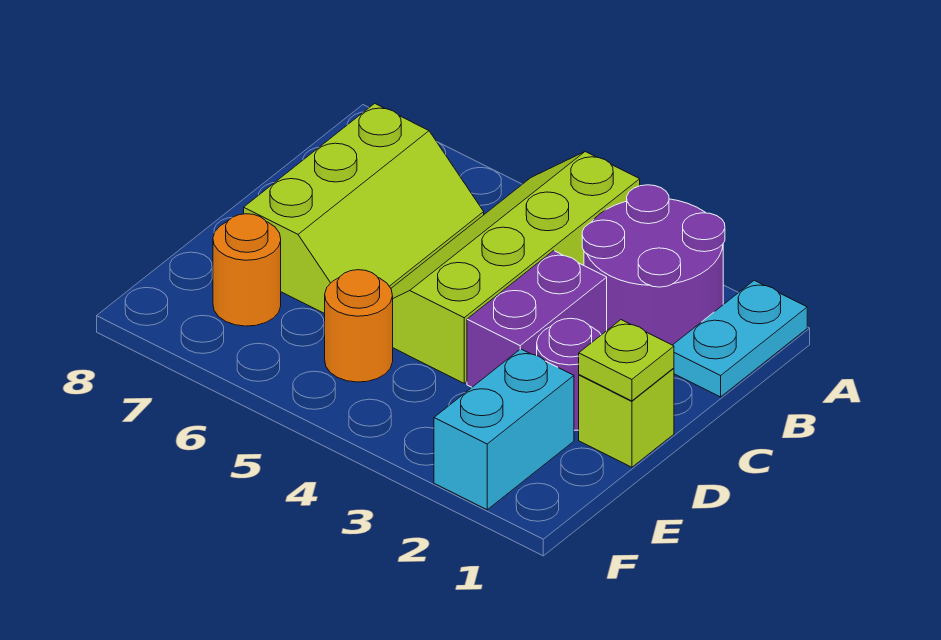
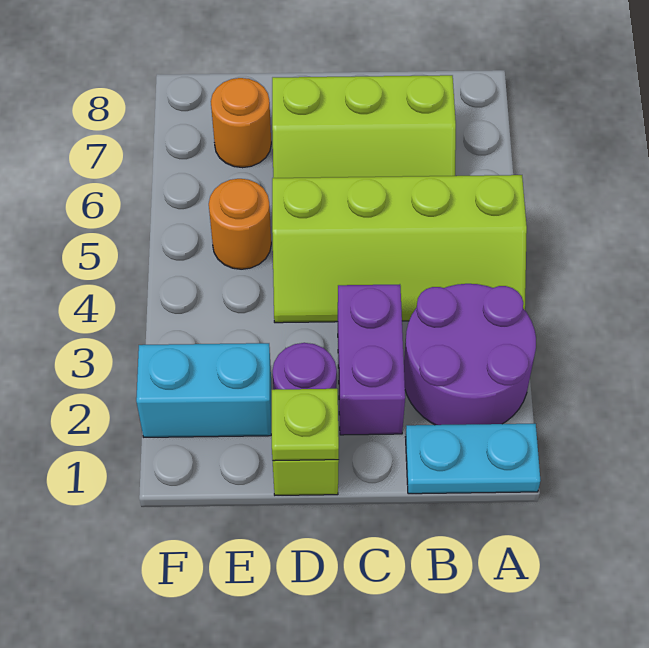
lime slope A4:D5 level 1 top 4 -> lime slope A4:D5 level 1 top 5
purple brick C3:D3 level 1 -> purple brick C2:C3 level 1

